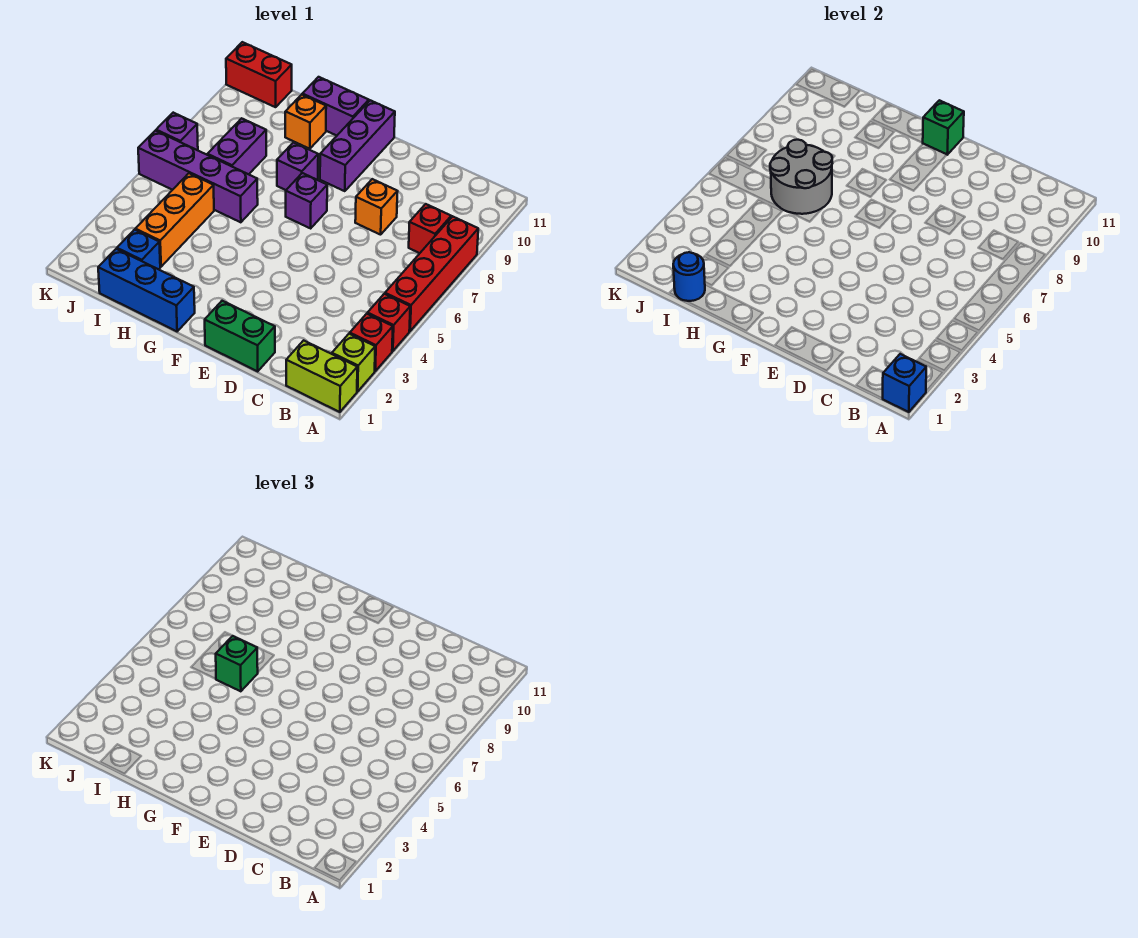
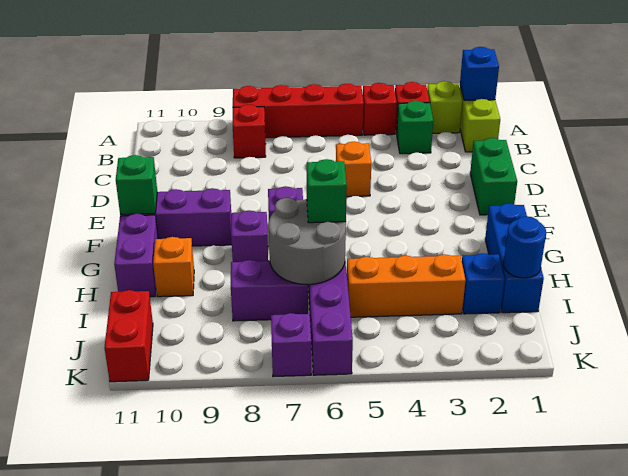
none -> green brick B3 level 1
orange brick D8 level 1 -> orange brick D5 level 1

